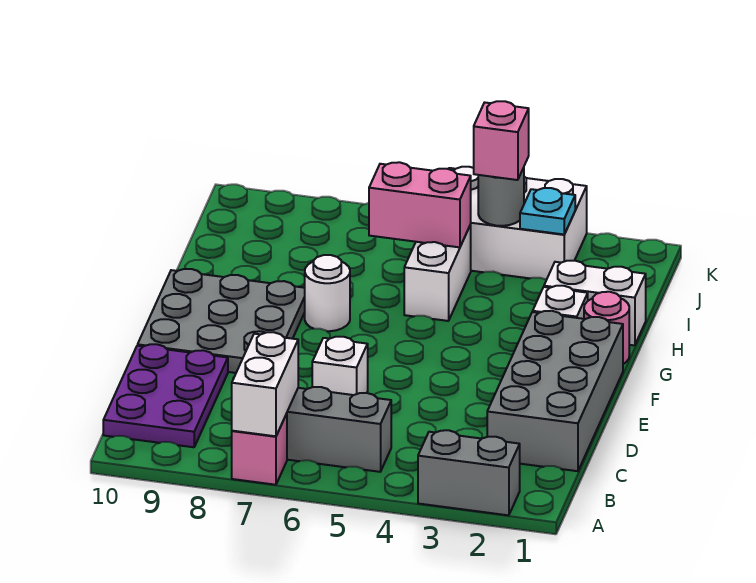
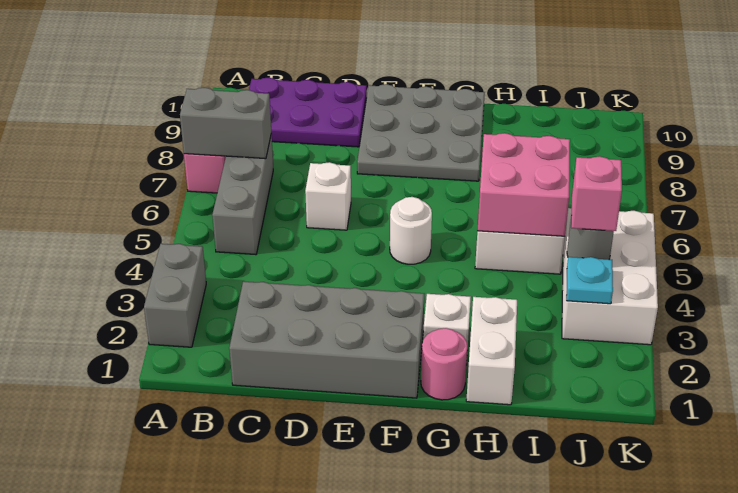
white brick A7:B7 level 2 -> grey brick A7:B7 level 2
white round brick G7 level 1 -> white round brick F5 level 1
pink brick I5:I6 level 2 -> pink brick H5:I6 level 2

